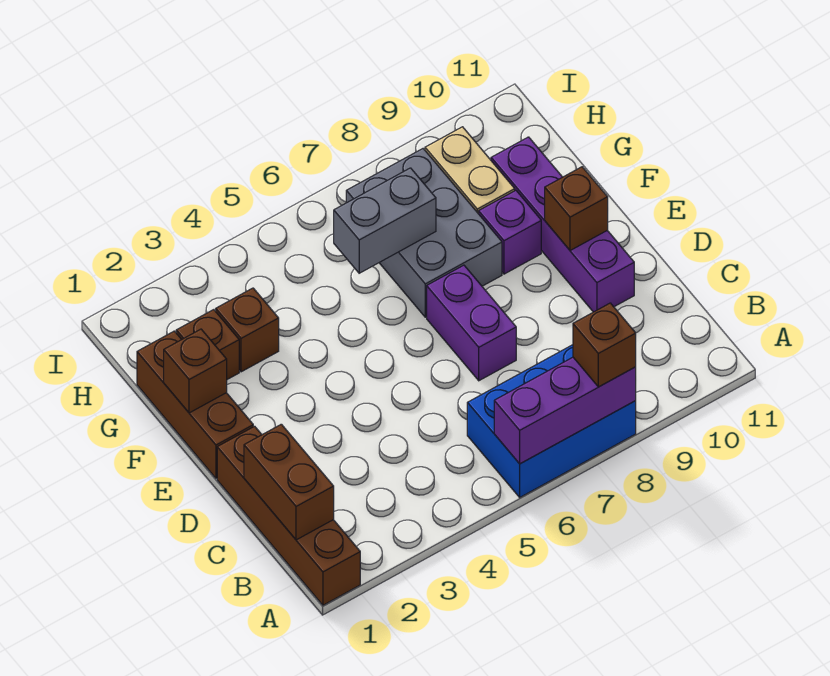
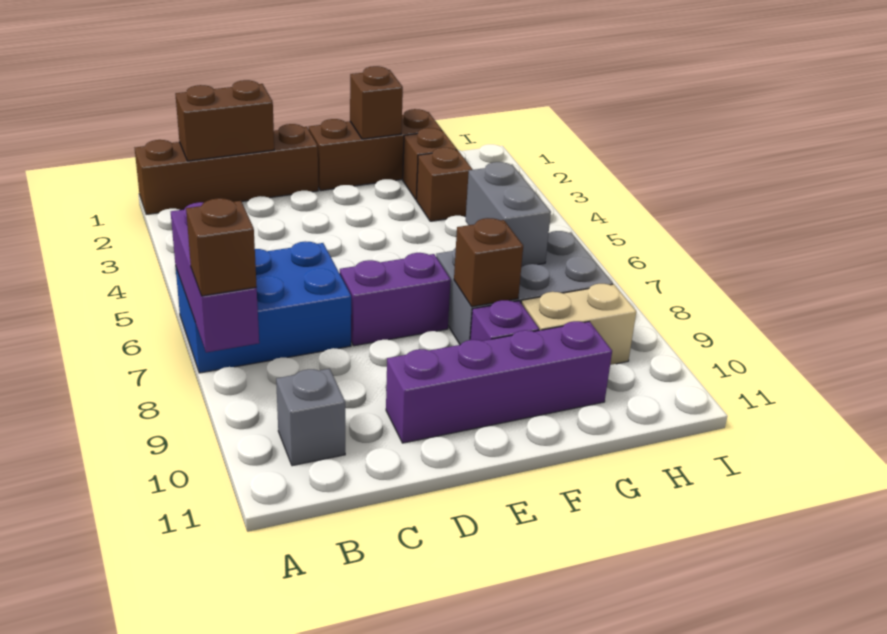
blue brick A6:B8 level 1 -> blue brick A6:C7 level 1
none -> grey brick B10 level 1
brown brick E10 level 2 -> brown brick F8 level 2

